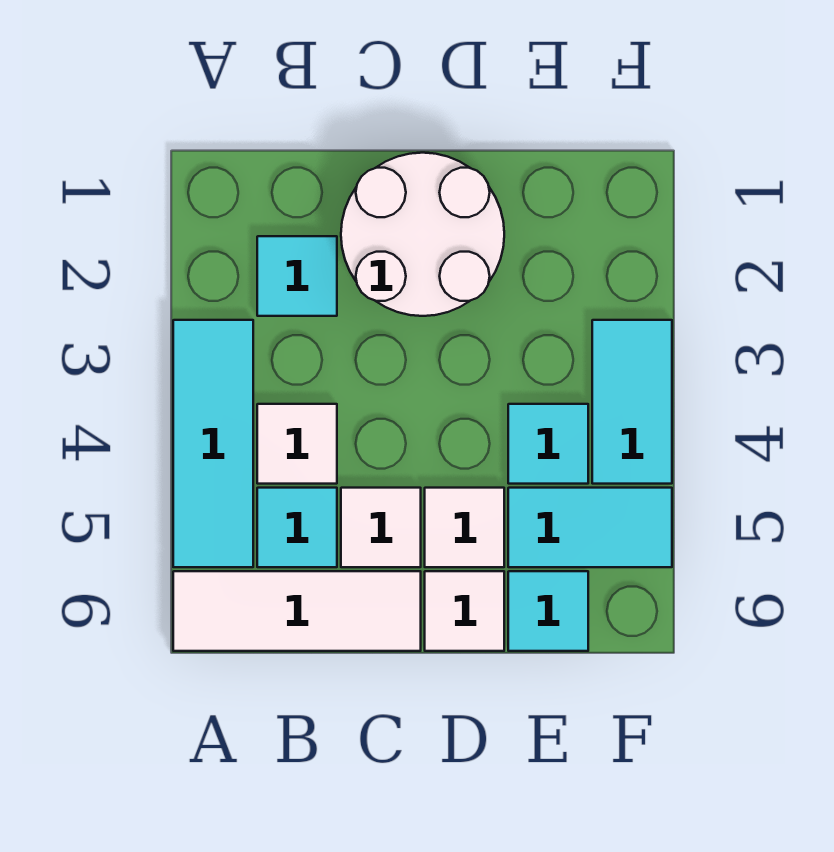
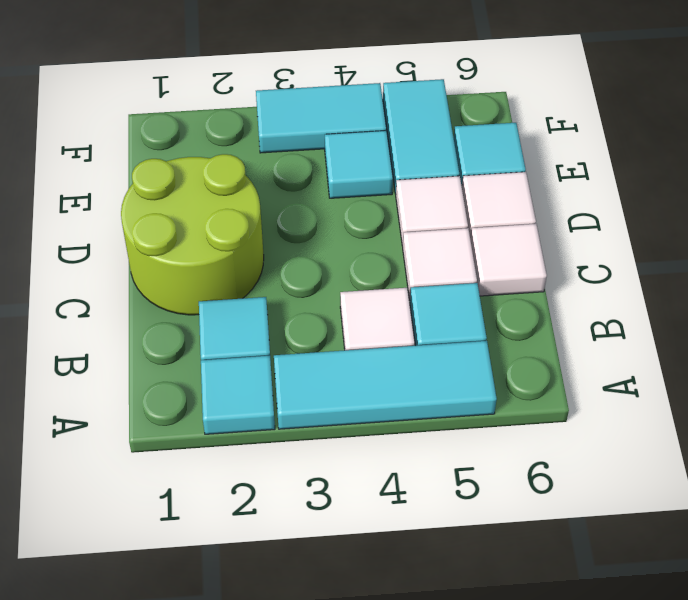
none -> cyan tile A2 level 1
white tile A6:C6 level 1 -> white tile C6 level 1
white round brick C1:D2 level 1 -> lime round brick C1:D2 level 1

